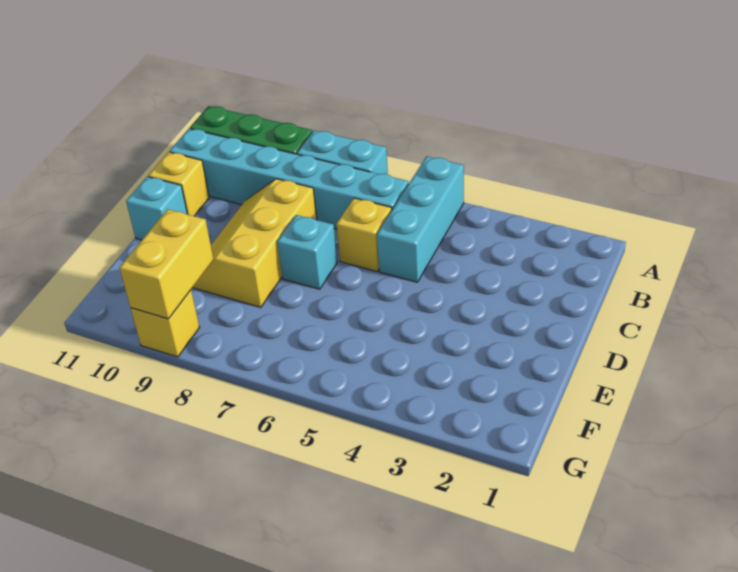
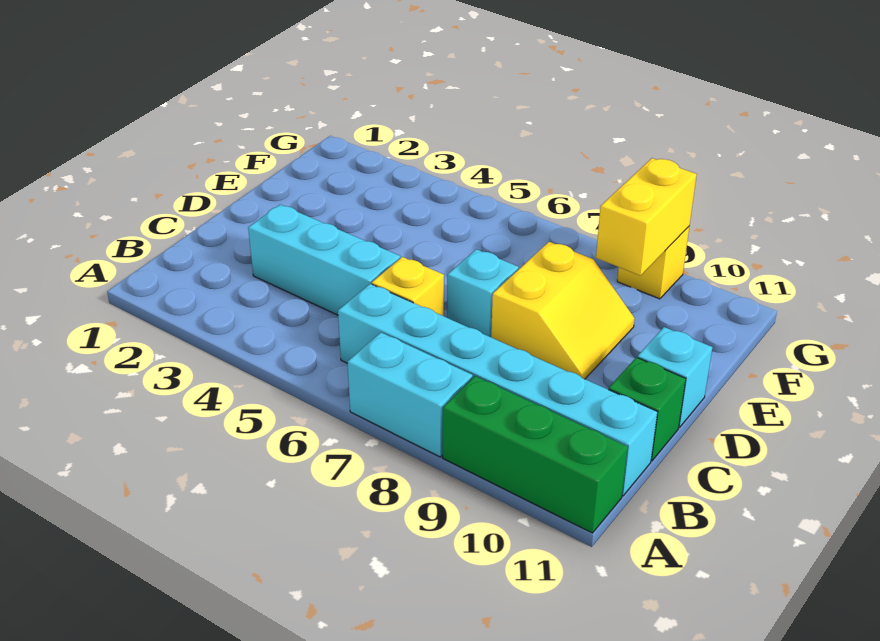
cyan brick A5:C5 level 1 -> cyan brick C3:C5 level 1
yellow slope C8:E9 level 1 top 8 -> yellow slope D8:E9 level 1 top 8
yellow brick C11 level 1 -> green brick C11 level 1

